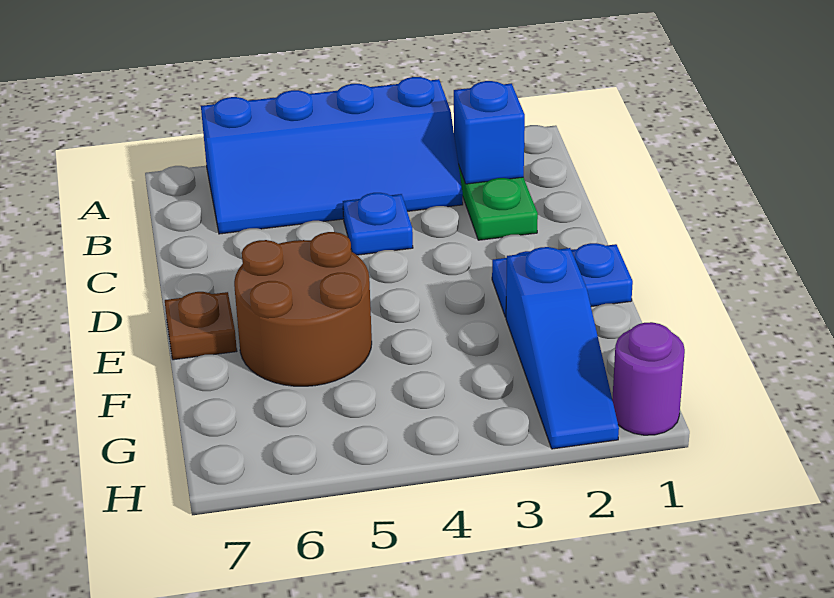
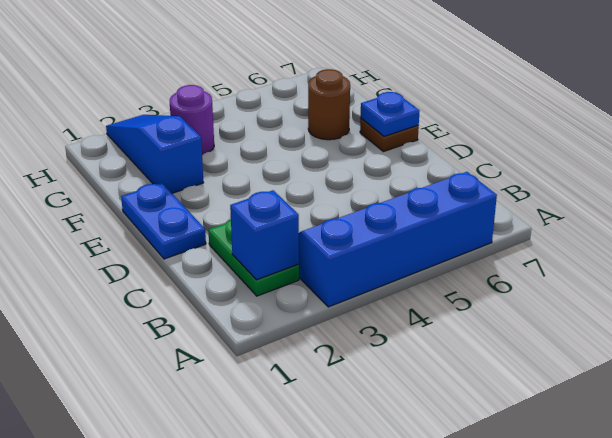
blue plate C4 level 1 -> blue plate E7 level 2
blue plate E1:E2 level 1 -> blue plate D1:E1 level 1
brown round brick E5:F6 level 1 -> brown round brick F6 level 1
purple round brick H1 level 1 -> purple round brick G3 level 1

